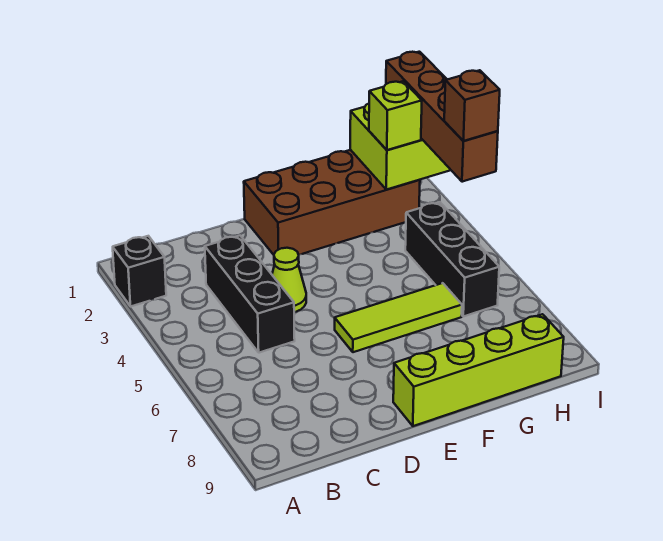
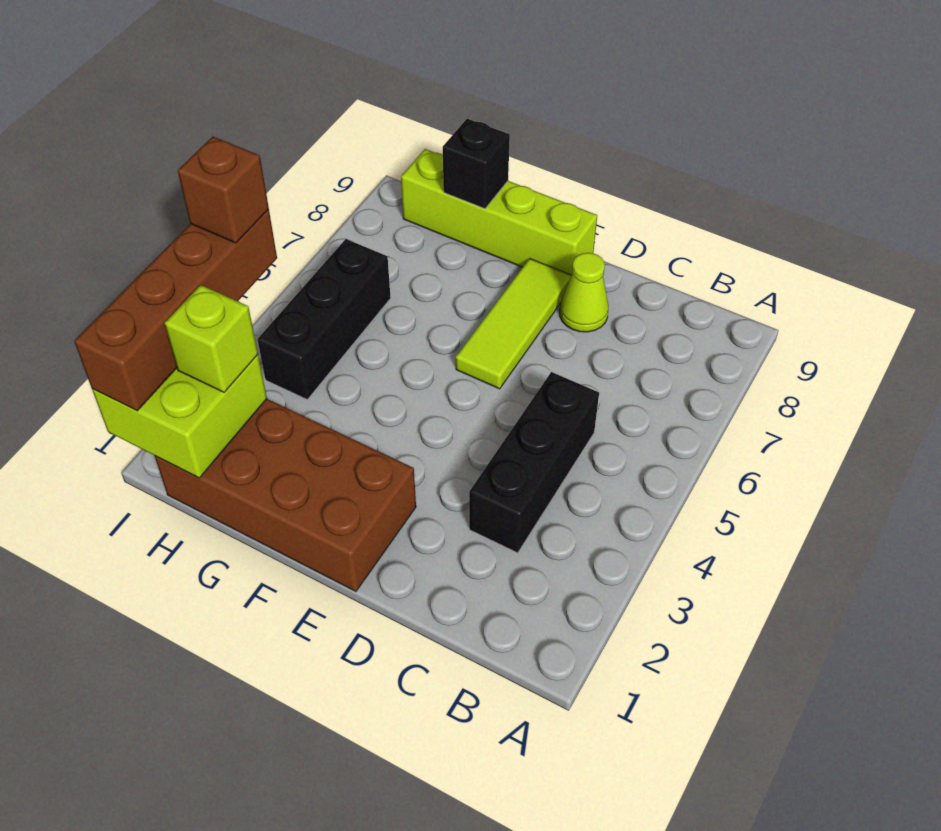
black brick A2 level 1 -> black brick G9 level 2
lime cone D4 level 1 -> lime cone D8 level 1
lime tile E6:G6 level 1 -> lime tile E6:E8 level 1

